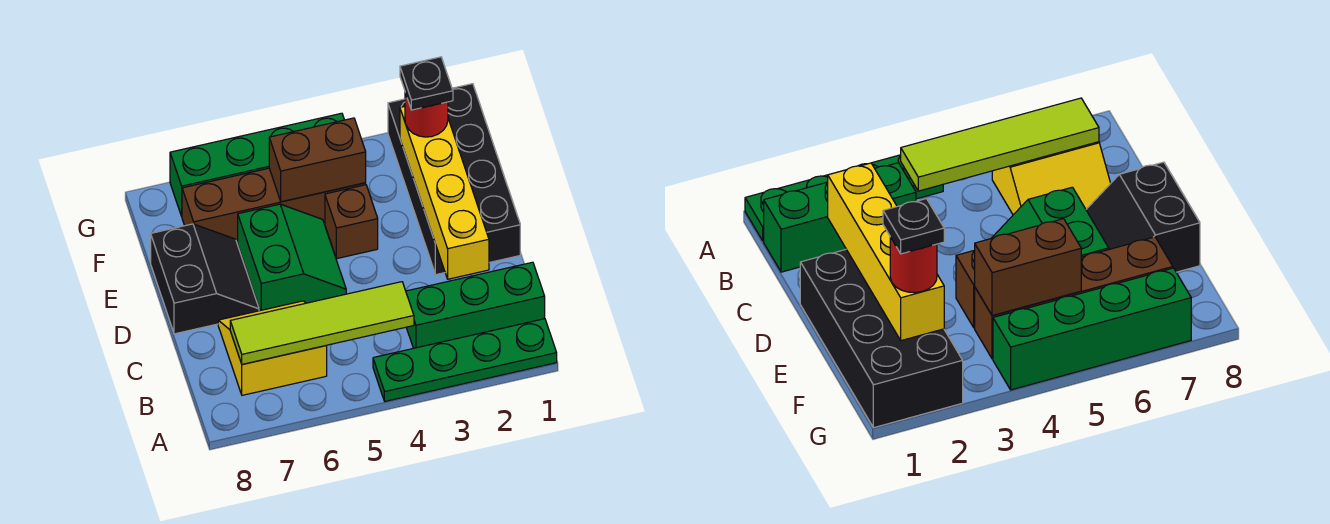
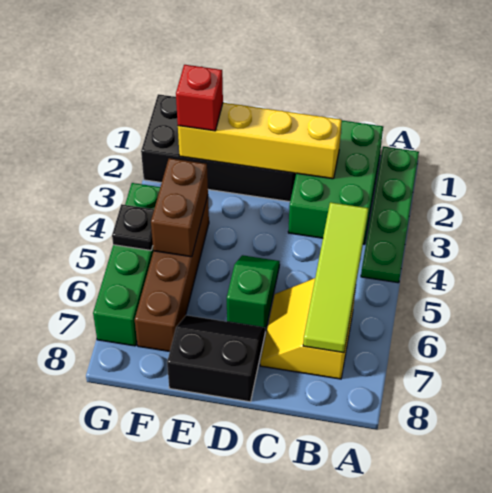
green brick B1:B3 level 1 -> green brick B1:C3 level 1
green slope D5:E6 level 1 top 6 -> green slope D5:D6 level 1 top 6
brown brick E4 level 1 -> none
red round brick F2 level 3 -> red brick F2 level 3
black plate F2 level 4 -> black plate G5 level 2

